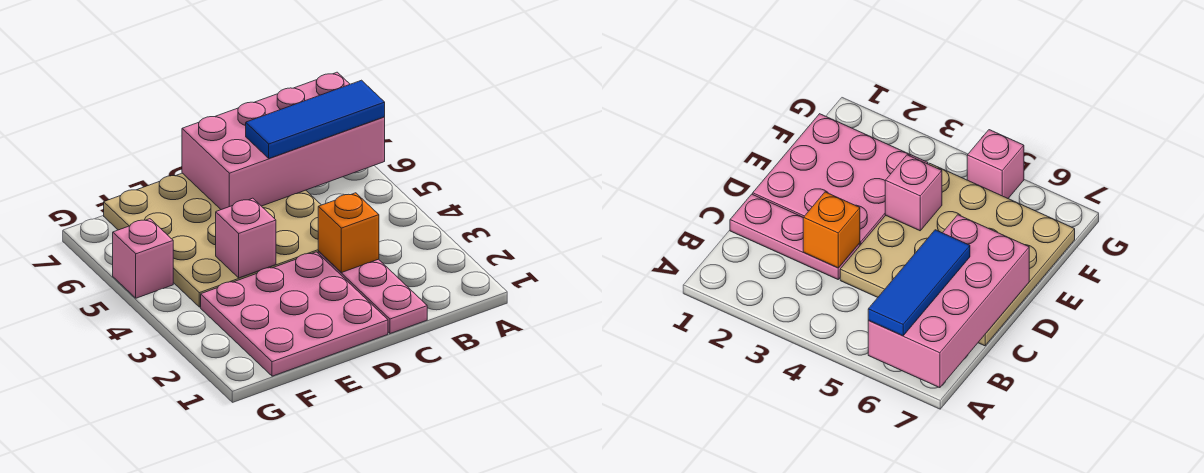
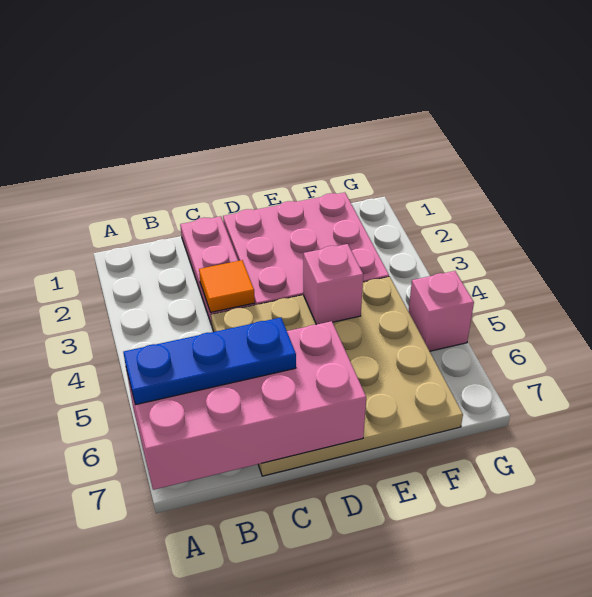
blue tile A6:C6 level 3 -> blue plate A6:C6 level 3
orange brick C3 level 2 -> orange tile C3 level 2

